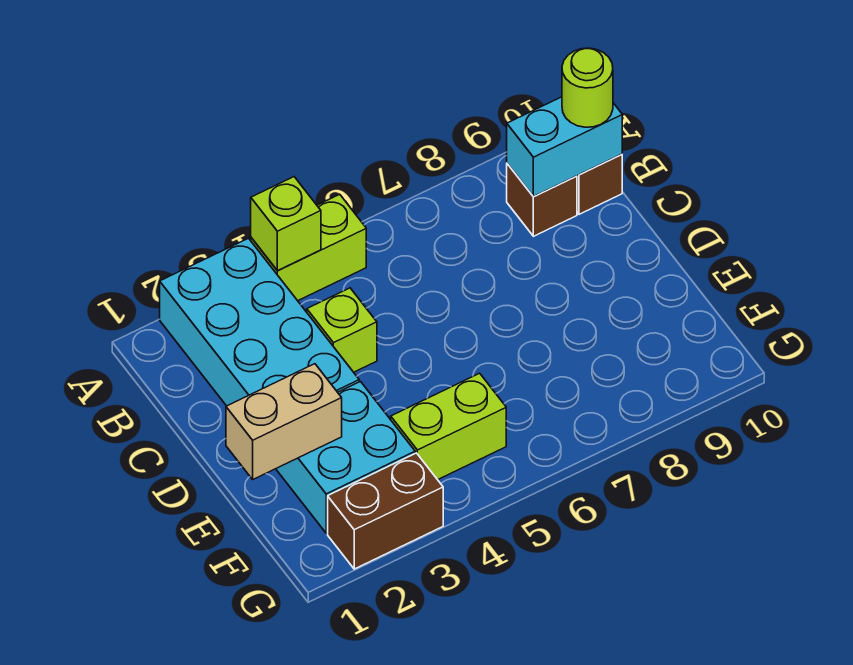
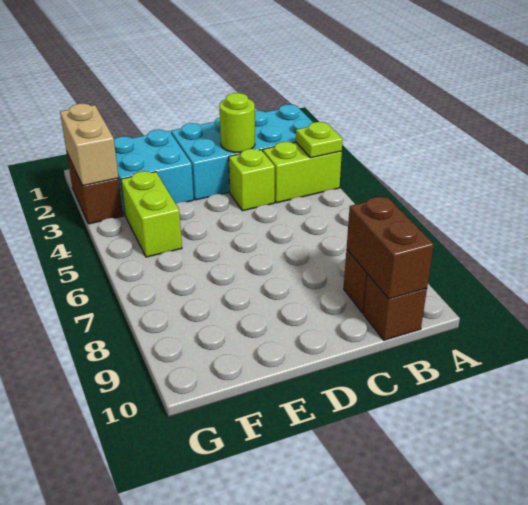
lime brick A4:A5 level 1 -> lime brick A4:B4 level 1
lime brick A4 level 2 -> lime plate A4 level 2
cyan brick B9:B10 level 2 -> brown brick B9:B10 level 2
lime round brick B10 level 3 -> lime round brick C3 level 2
tan brick E1:E2 level 2 -> tan brick G2:G3 level 2

